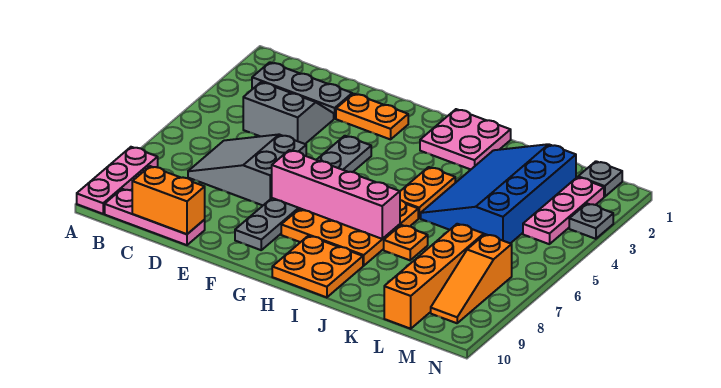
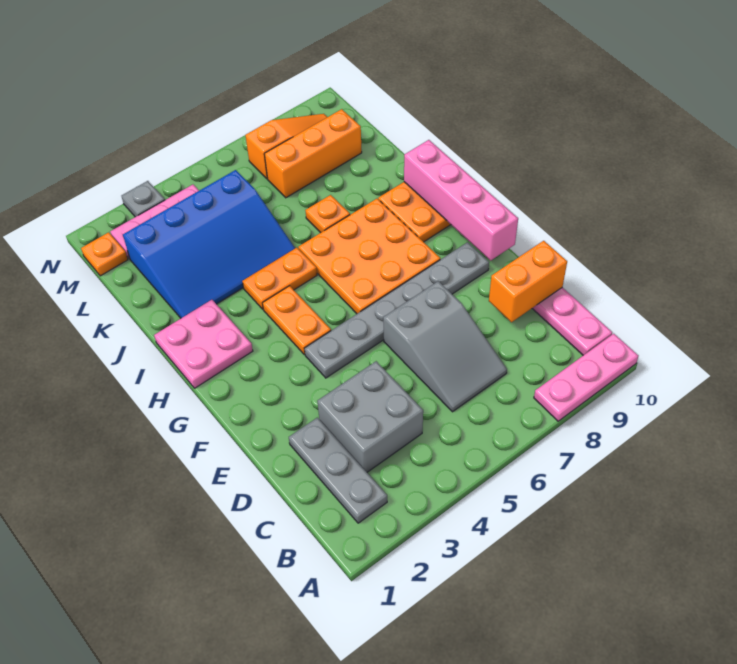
grey slope C3:D4 level 1 top 4 -> grey brick C3:D4 level 1
orange brick C10:D10 level 2 -> orange brick D9:D10 level 2
orange plate E2:F2 level 1 -> orange plate G4:H4 level 1
pink brick F7:I7 level 2 -> pink brick F10:I10 level 2
orange brick L7:L10 level 1 -> orange brick L7:L9 level 1
grey plate M1 level 1 -> orange plate M1 level 1

